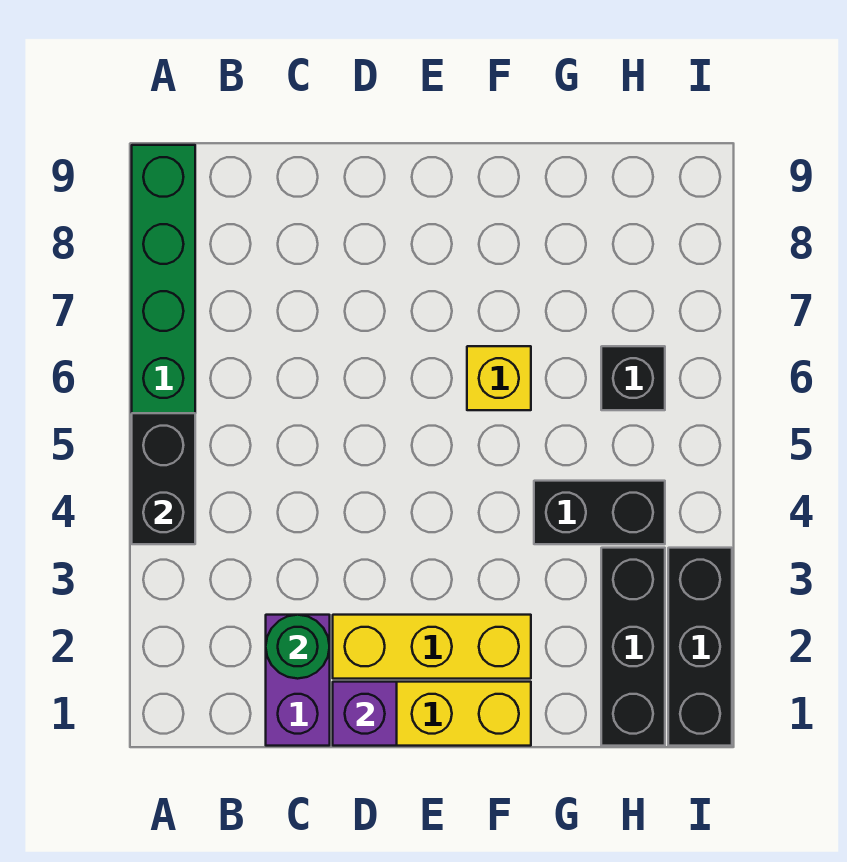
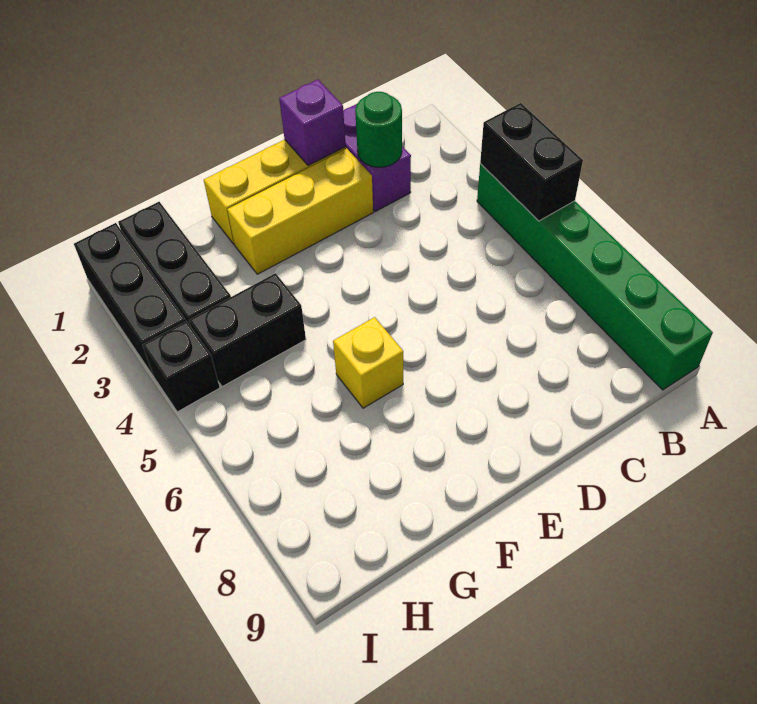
black brick H6 level 1 -> black brick I4 level 1

